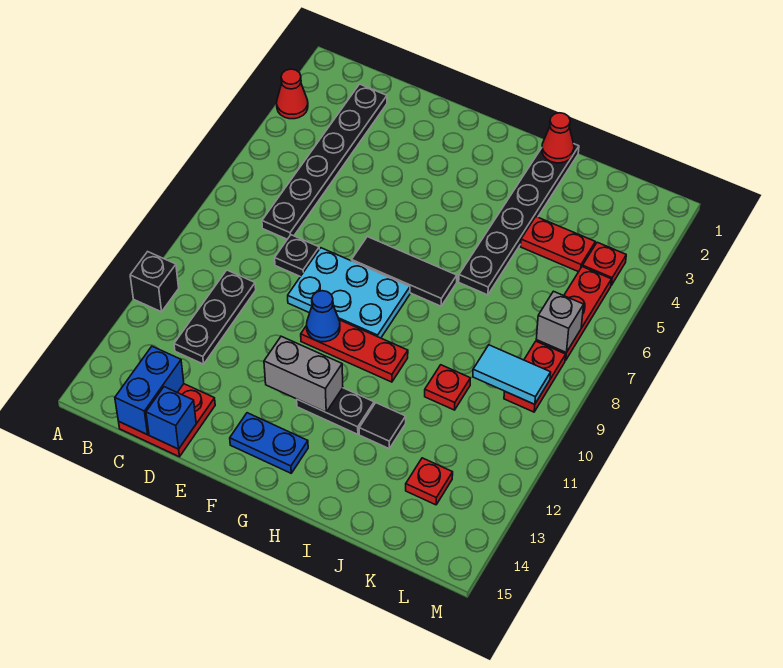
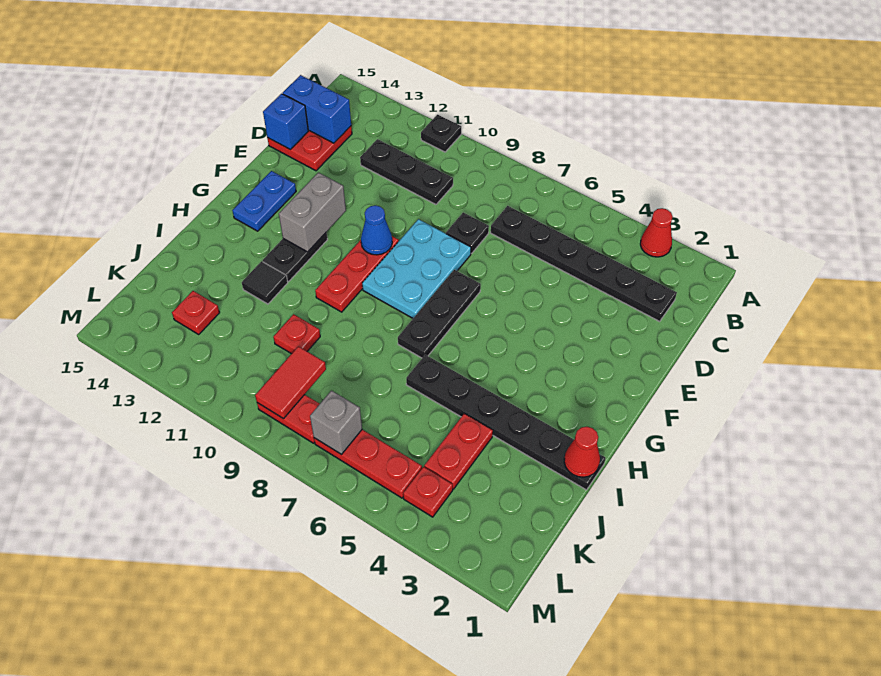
black brick A11 level 1 -> black plate A11 level 1
black tile F7:H7 level 1 -> black plate F7:H7 level 1
cyan tile K9:L9 level 2 -> red tile K9:L9 level 2

